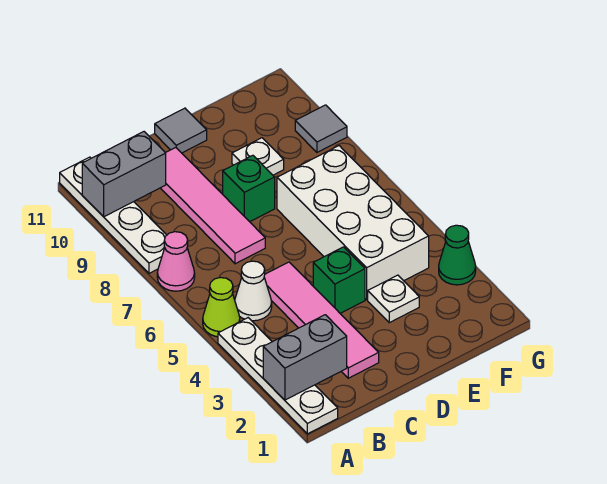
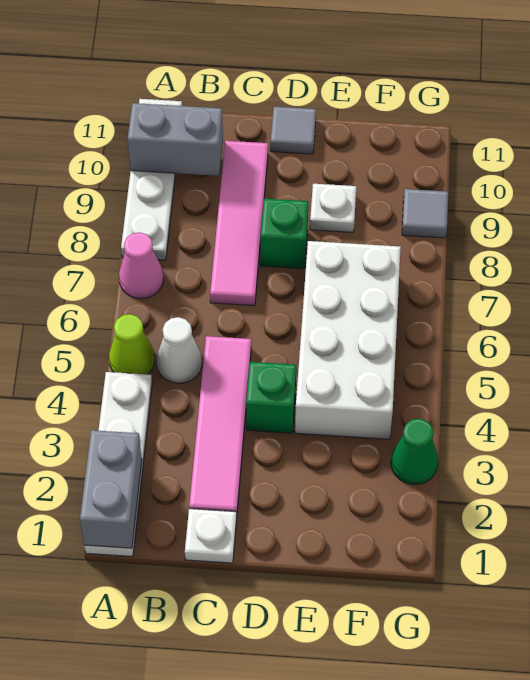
grey brick A2:B2 level 2 -> grey brick A1:A2 level 2
white plate E3 level 1 -> white plate C1 level 1

